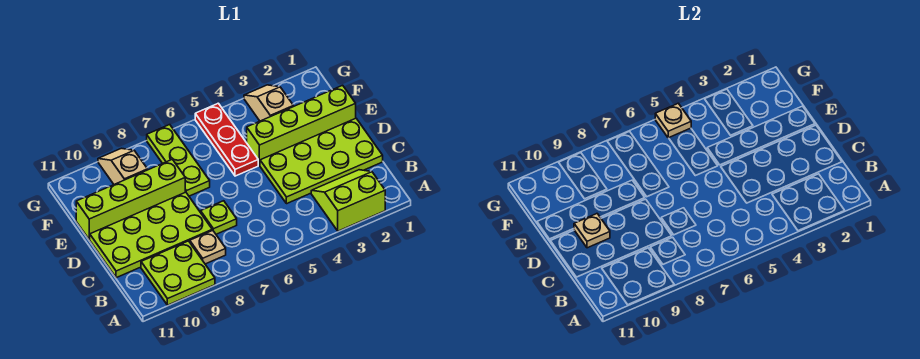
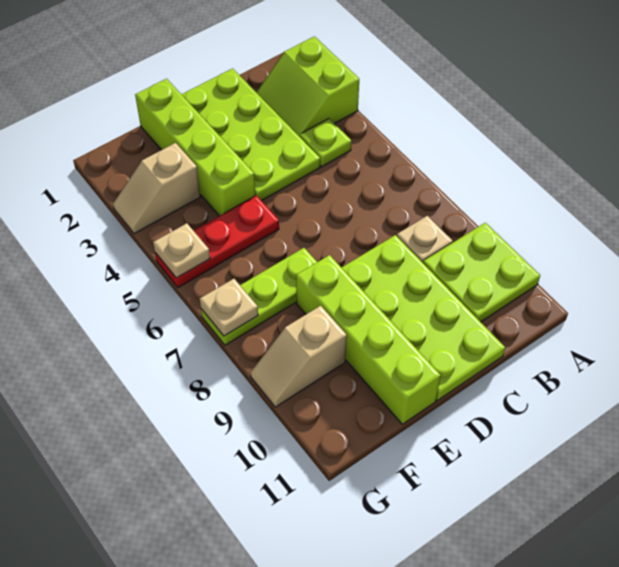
lime plate C7 level 1 -> lime plate B4 level 1
tan plate D10 level 2 -> tan plate G7 level 2

